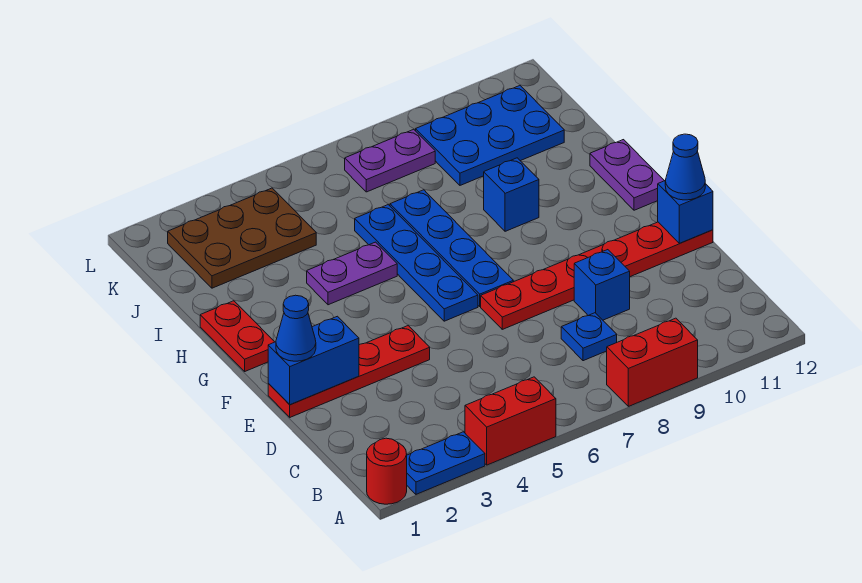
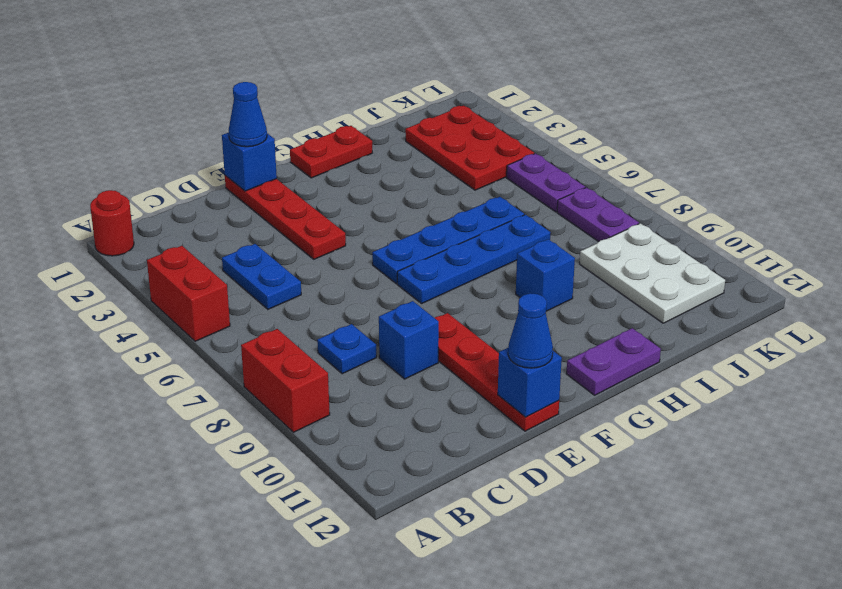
blue plate A2:A3 level 1 -> blue plate C4:C5 level 1
blue brick E1:E2 level 2 -> blue brick E1 level 2
red plate E7:E12 level 1 -> red plate E9:E12 level 1
purple plate H4:H5 level 1 -> purple plate K5:K6 level 1
brown plate J2:K4 level 1 -> red plate J2:K4 level 1
blue plate J9:K11 level 1 -> white plate J9:K11 level 1

